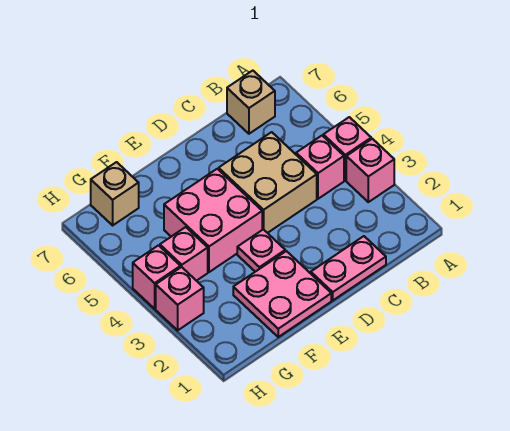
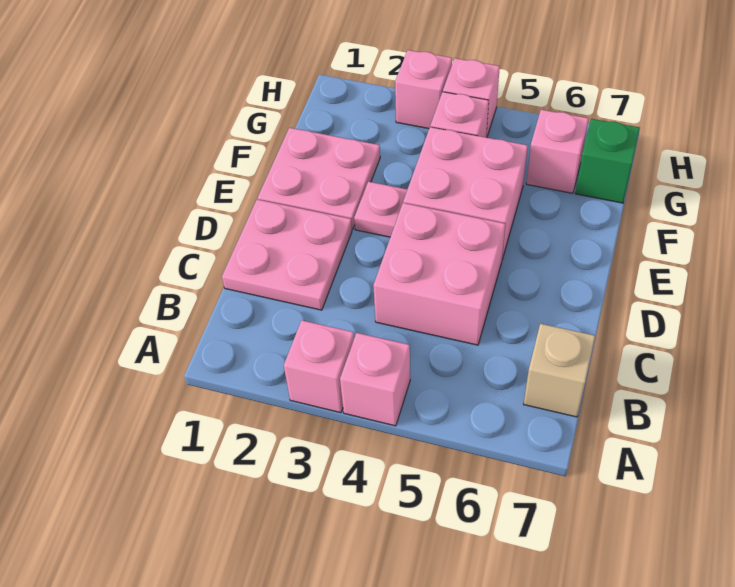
pink brick B4 level 1 -> pink brick G6 level 1
pink plate C1:D1 level 1 -> pink plate C1:D2 level 1
tan brick C4:D5 level 1 -> pink brick C4:D5 level 1
tan brick G7 level 1 -> green brick G7 level 1

